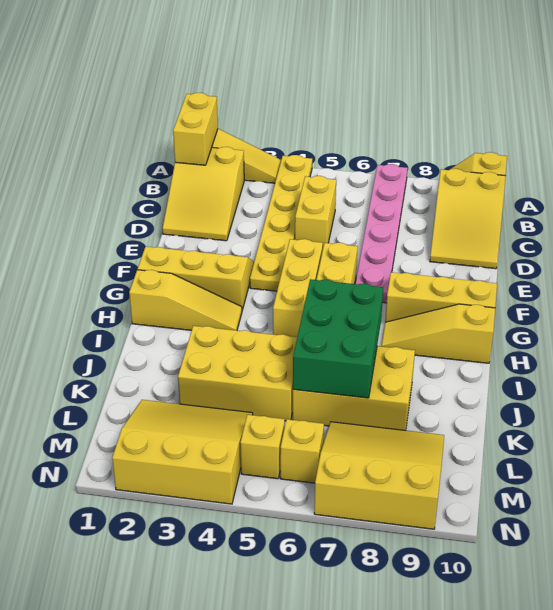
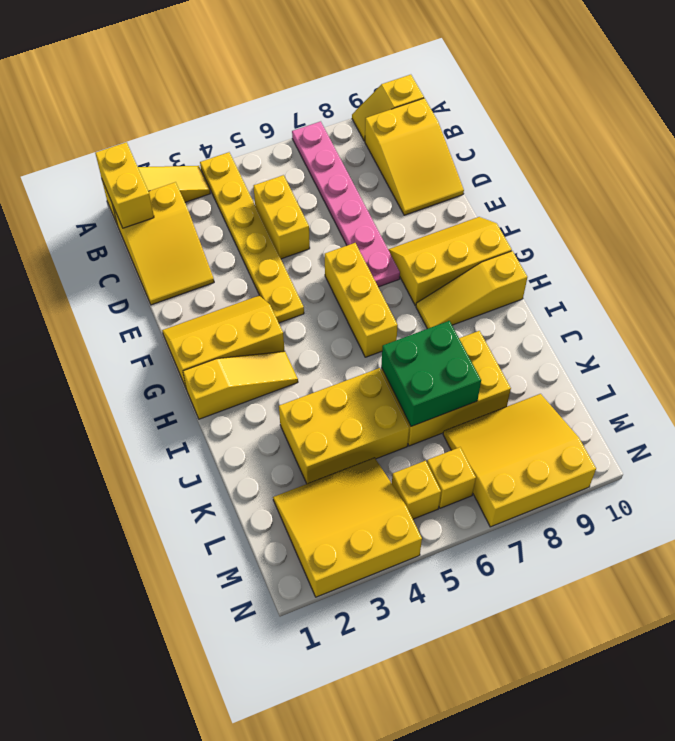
yellow brick F5:H5 level 1 -> none
green brick I6:K7 level 2 -> green brick J6:K7 level 2

